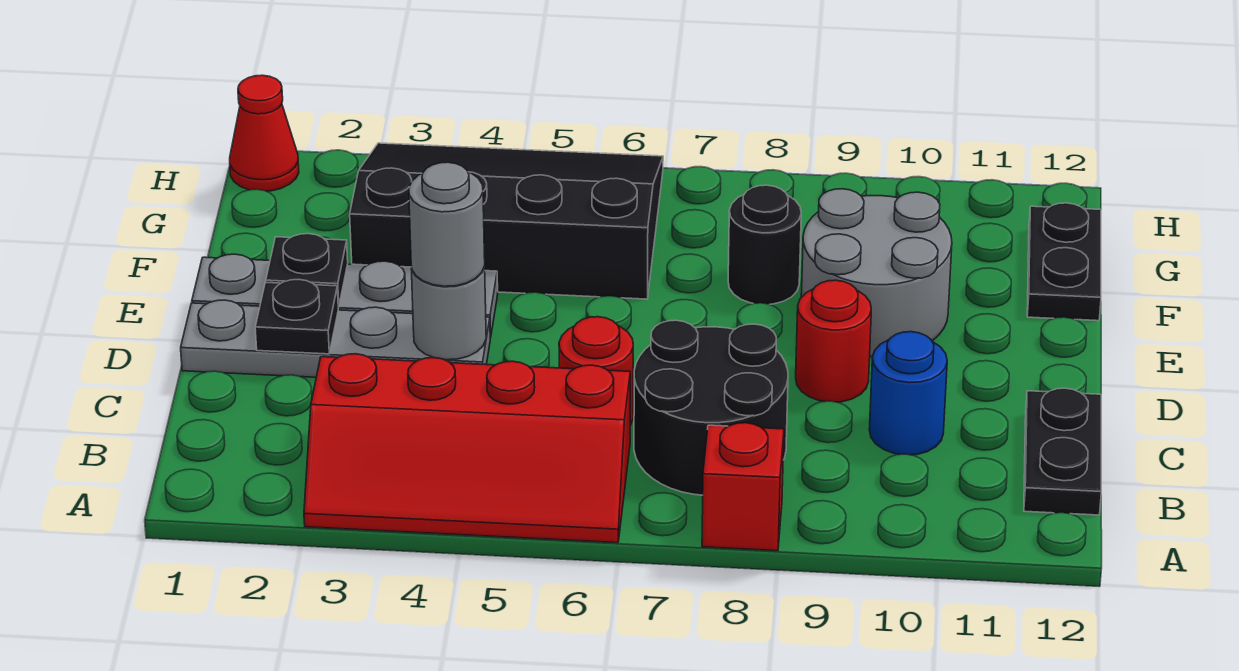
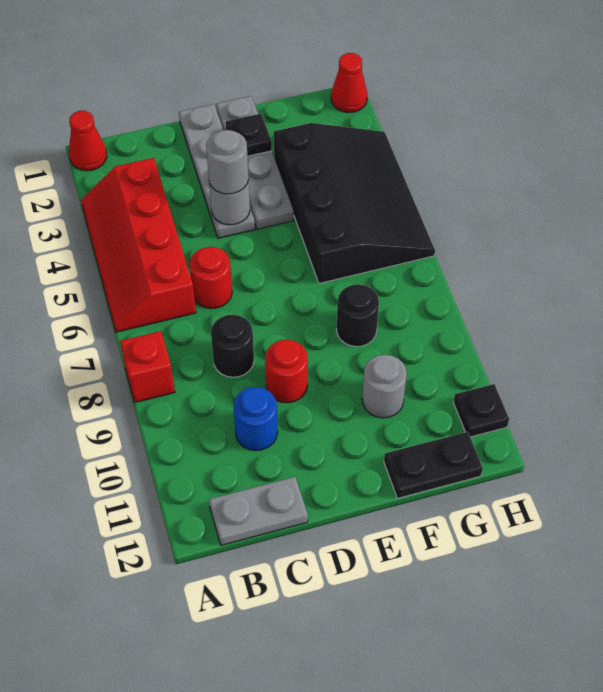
none -> red cone A1 level 1
black round brick B7:C8 level 1 -> black round brick C8 level 1
black plate B12:C12 level 1 -> grey plate B12:C12 level 1
black plate D2 level 2 -> black plate H11 level 1
grey round brick E9:F10 level 1 -> grey round brick F10 level 1

